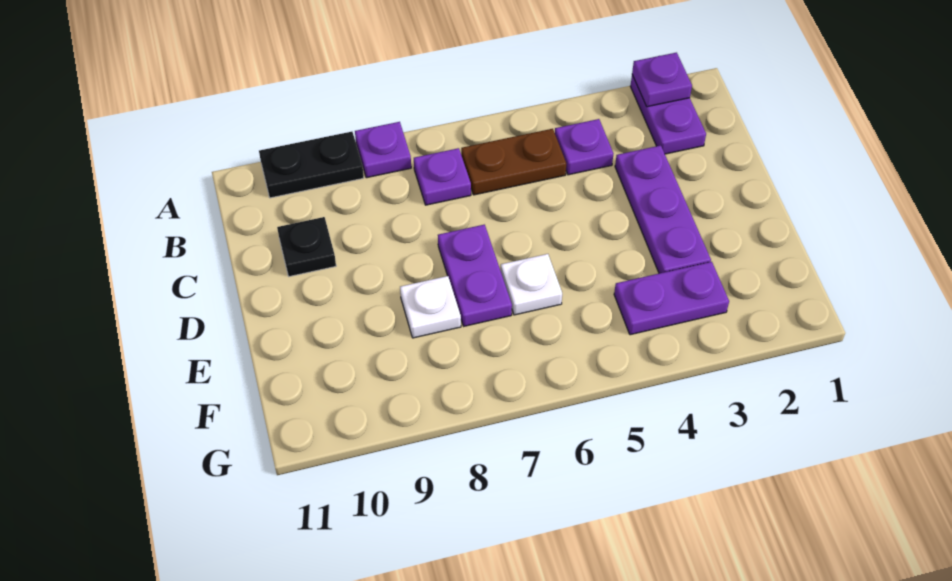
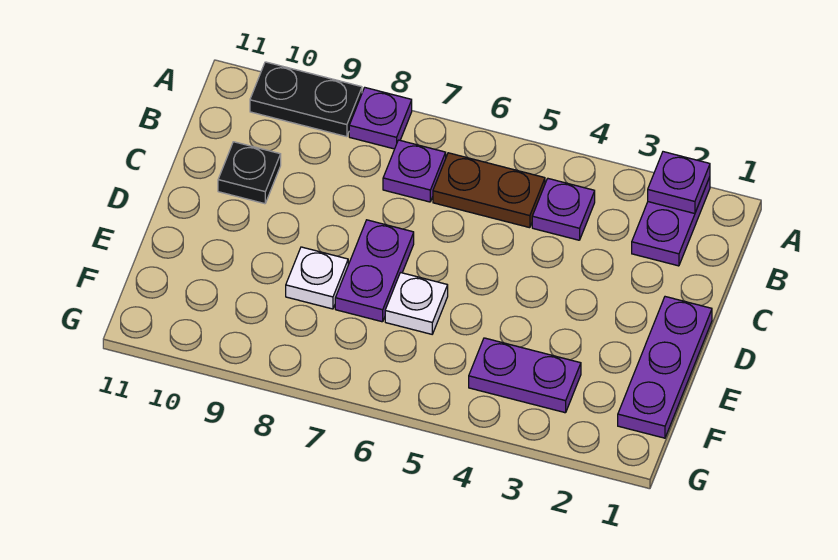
purple plate C3:E3 level 1 -> purple plate D1:F1 level 1

